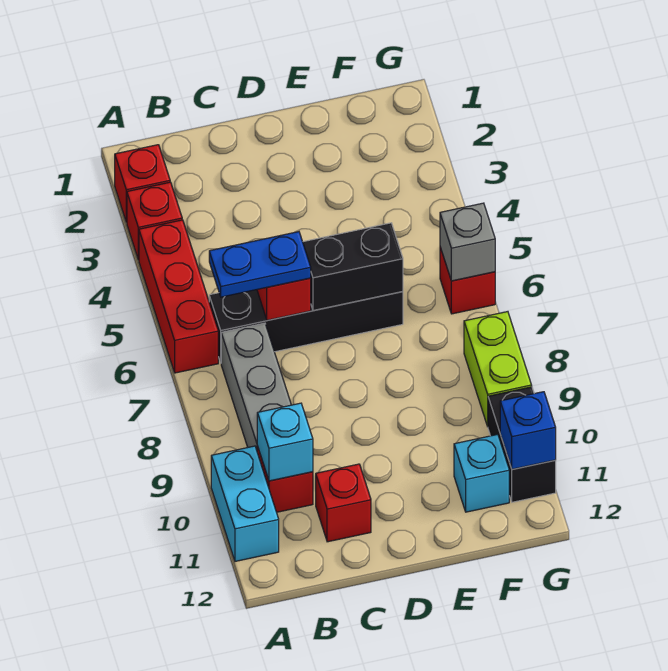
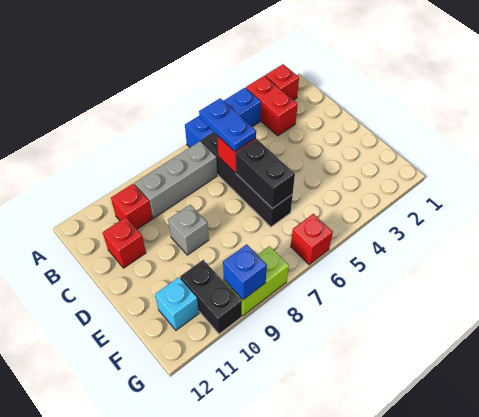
red brick A3 level 1 -> red brick A3:B3 level 1
red brick A4:A6 level 1 -> blue brick A4:A6 level 1
cyan brick A10:A11 level 1 -> none
cyan brick B10 level 2 -> none
grey brick G6 level 2 -> grey brick D9 level 1
black brick G10:G11 level 1 -> black brick F10:G10 level 1
blue brick G11 level 2 -> blue brick G9 level 2

